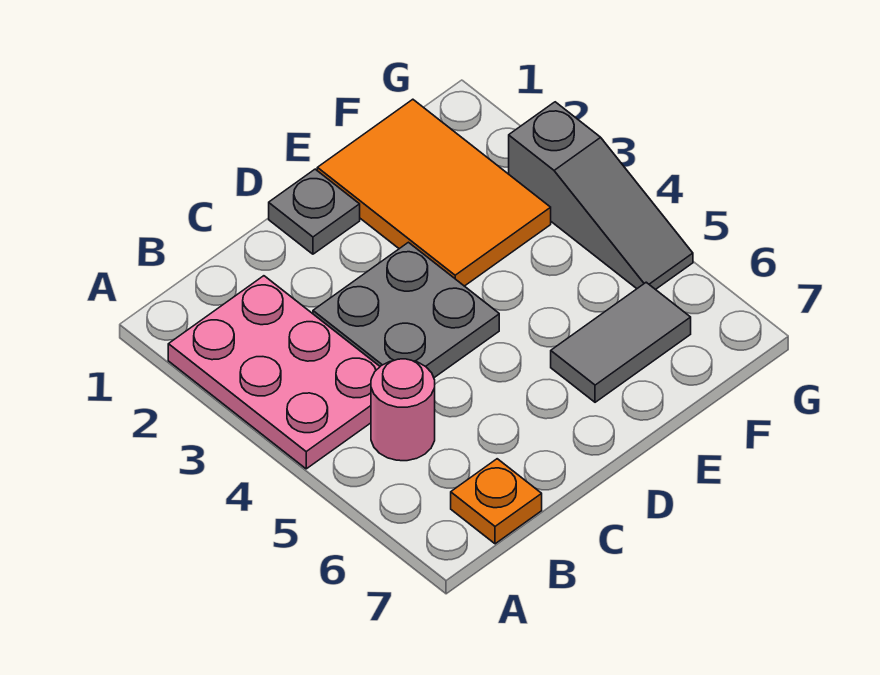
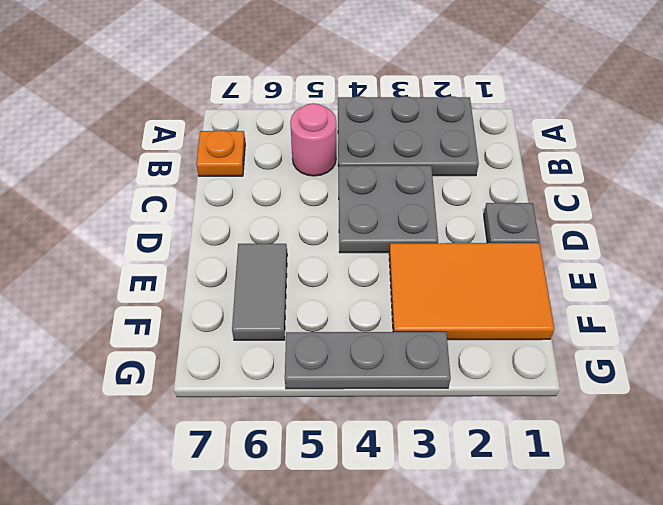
pink plate A2:B4 level 1 -> grey plate A2:B4 level 1
grey slope G3:G5 level 1 top 3 -> grey plate G3:G5 level 1

